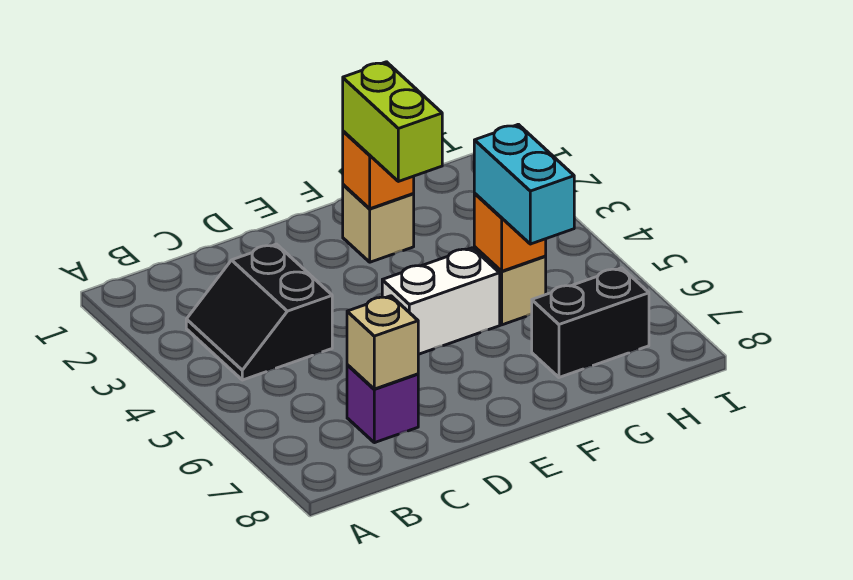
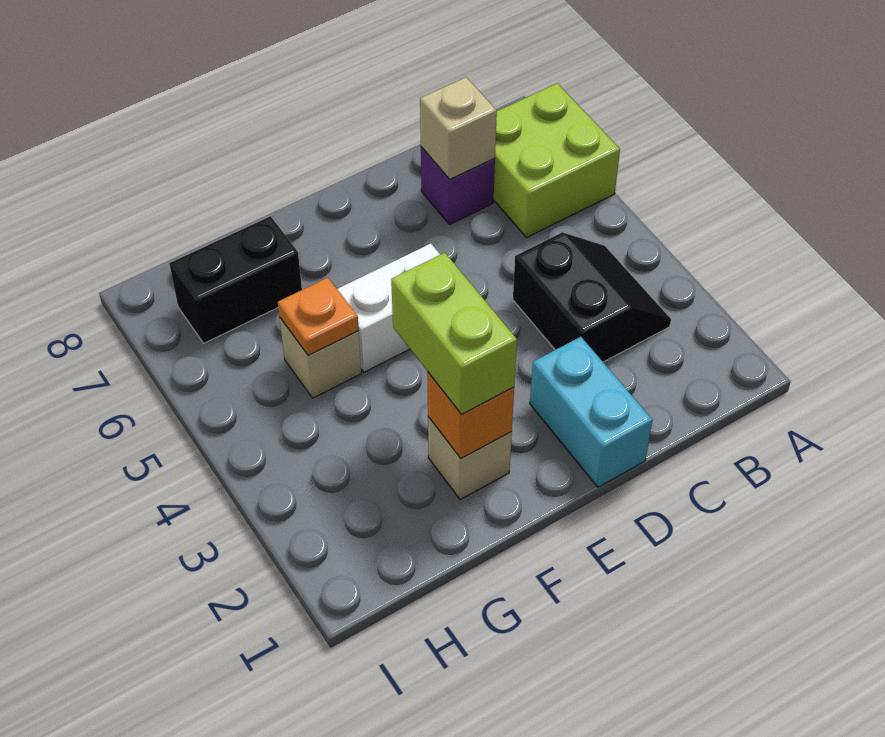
none -> lime brick A6:B7 level 1
orange brick G5 level 2 -> orange plate G5 level 2
cyan brick G5:G6 level 3 -> cyan brick D1:D2 level 1

